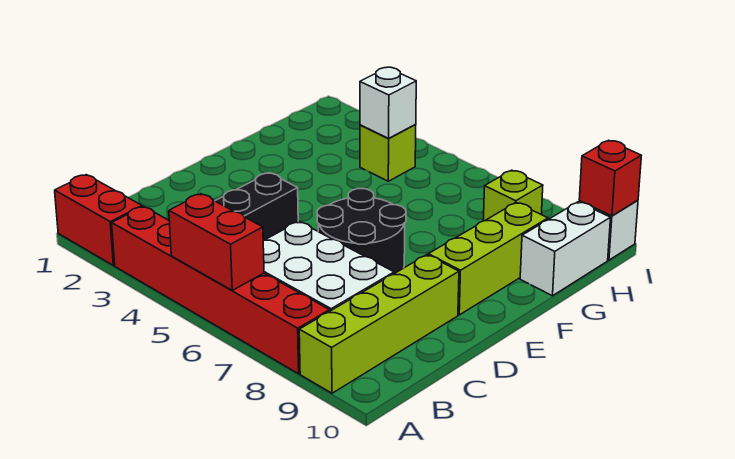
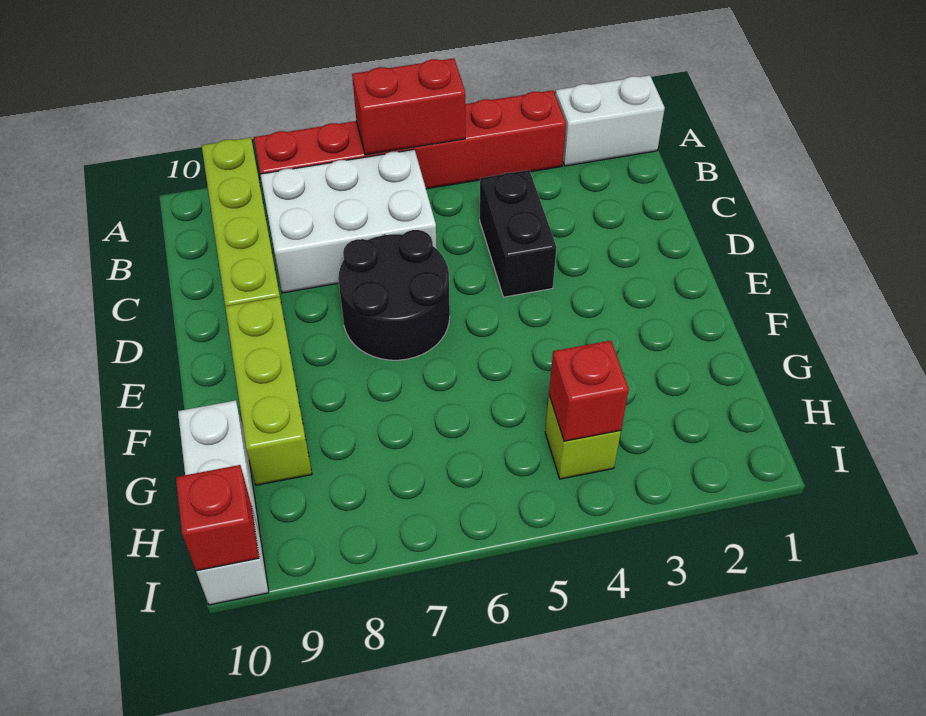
red brick A1:A2 level 1 -> white brick A1:A2 level 1
white brick H4 level 2 -> red brick H4 level 2
lime brick H8 level 1 -> none

